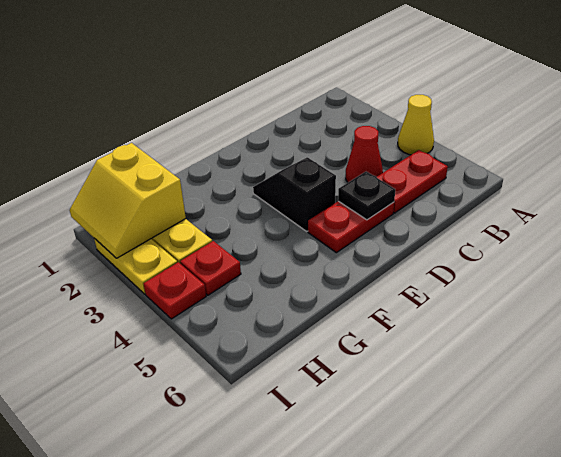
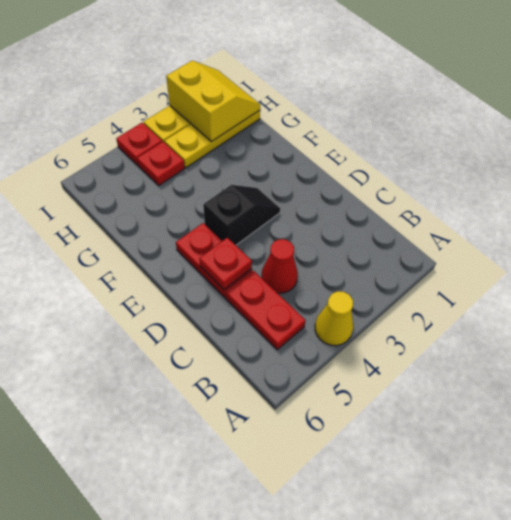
black plate D5 level 2 -> red plate D5 level 2
yellow slope H1:I2 level 2 top H -> yellow slope H1:I2 level 2 top 2

